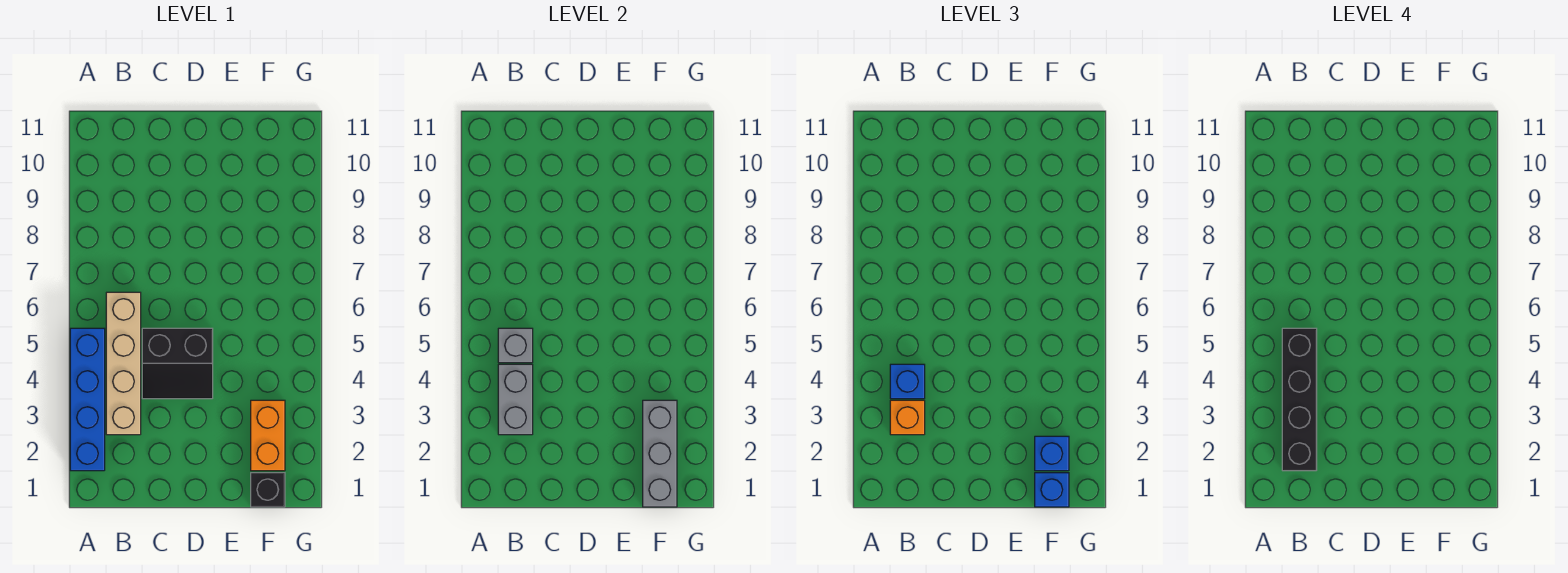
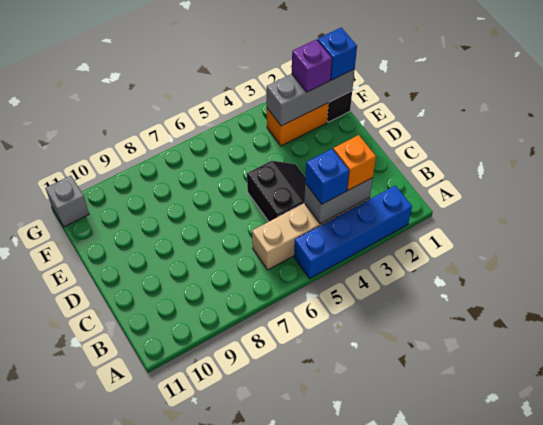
black brick B2:B5 level 4 -> none
grey brick B5 level 2 -> grey brick G11 level 1
blue brick F2 level 3 -> purple brick F2 level 3

